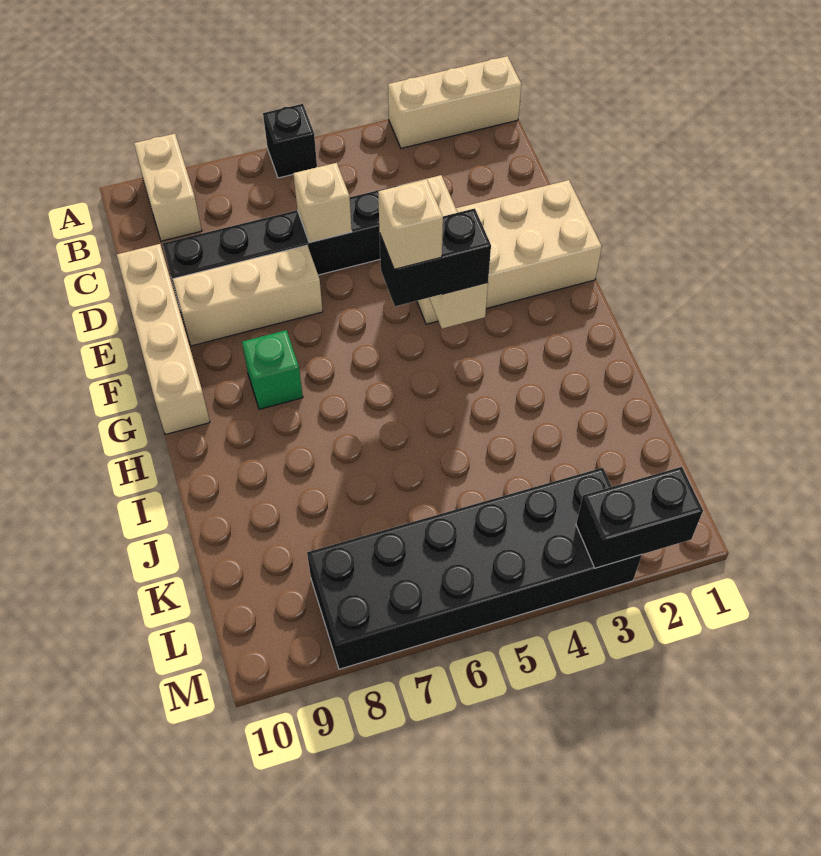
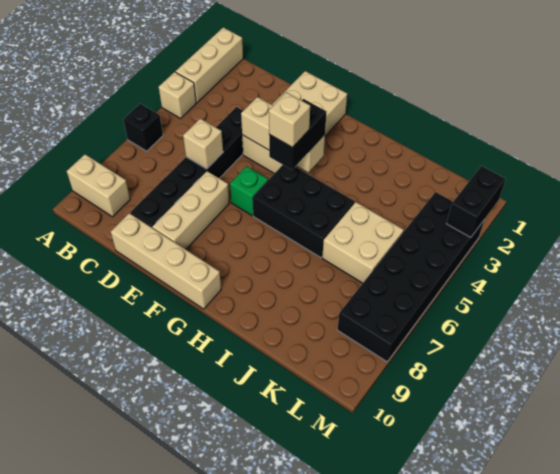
none -> tan brick A4 level 1
none -> black brick G5:I6 level 1
green brick G8 level 1 -> green brick F6 level 1
none -> tan brick J5:K6 level 1

